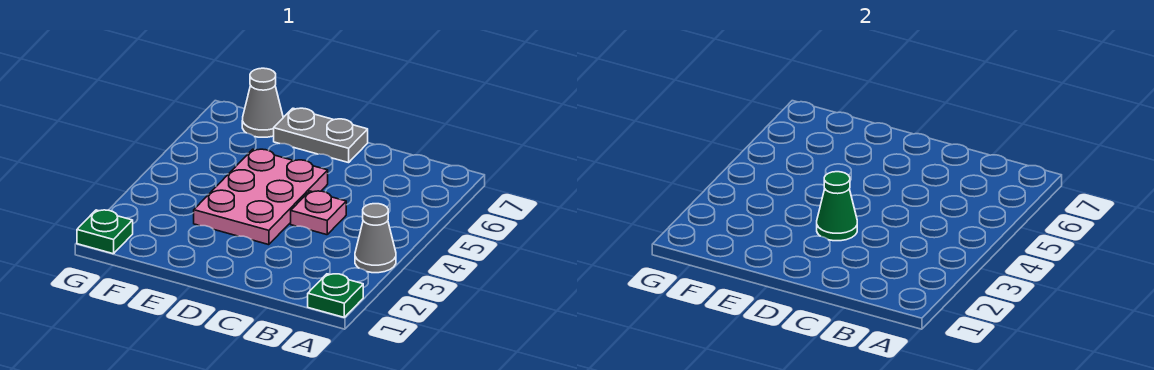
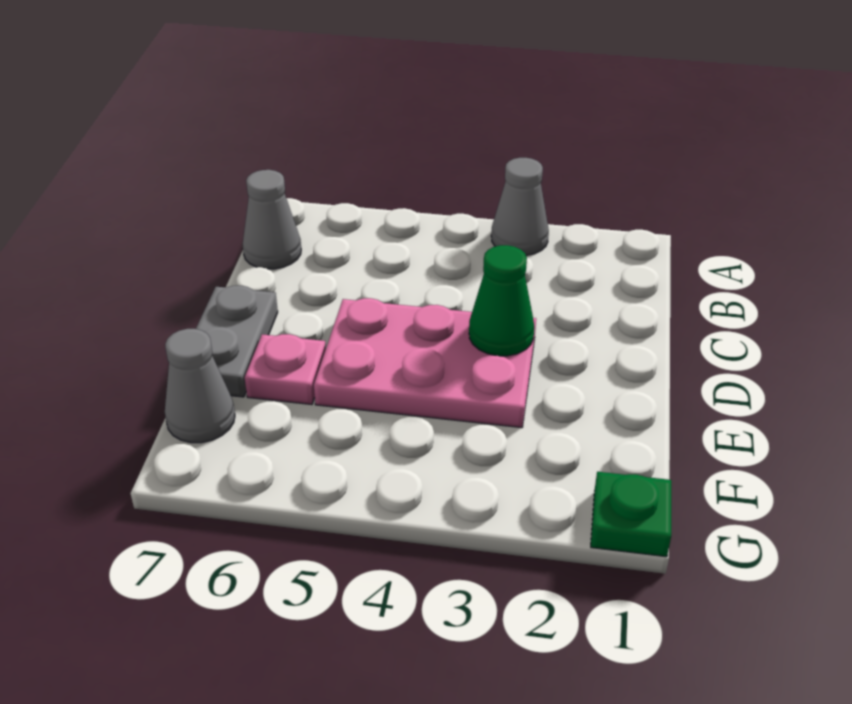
green plate A1 level 1 -> none
none -> grey cone B7 level 1
pink plate C4 level 1 -> pink plate E6 level 1

